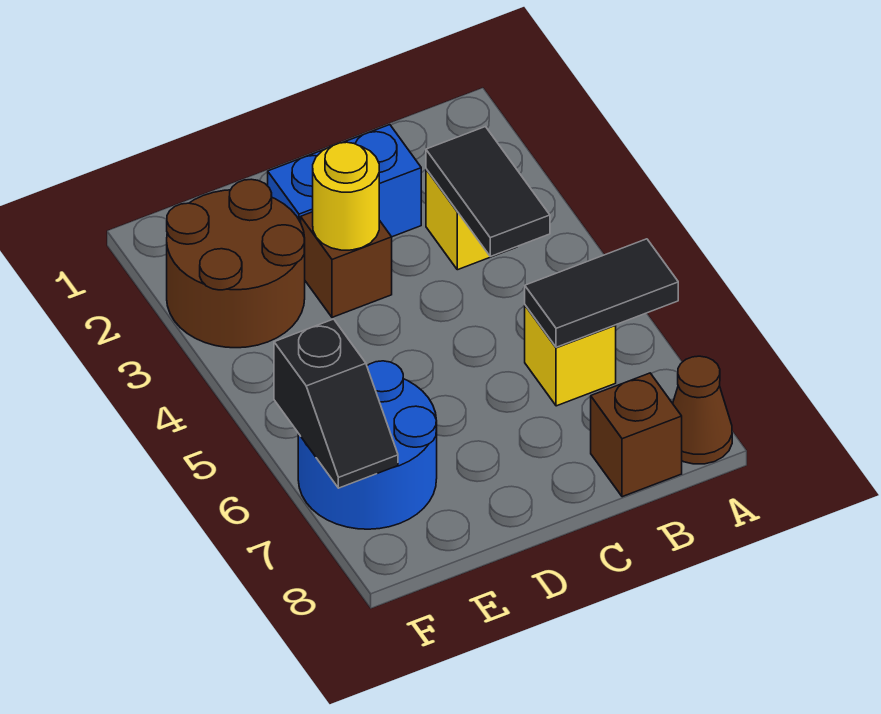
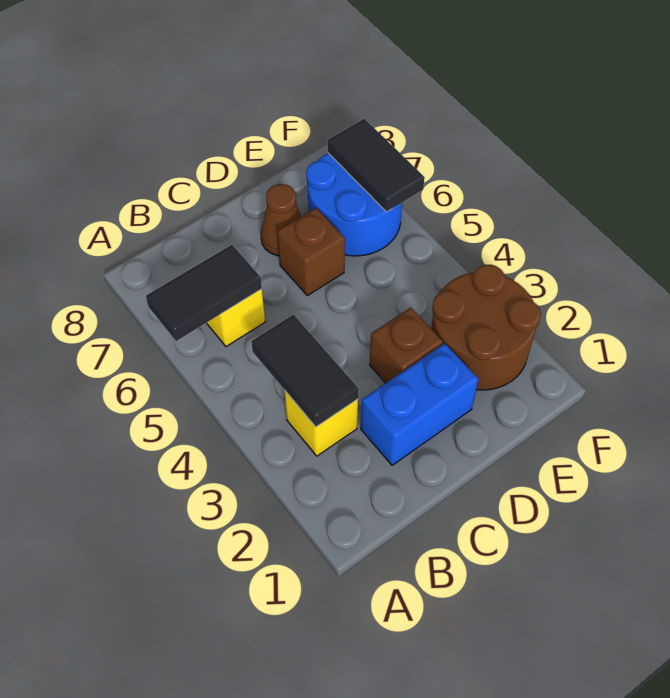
brown cone A8 level 1 -> brown cone D7 level 1
brown brick B8 level 1 -> brown brick D6 level 1
yellow round brick D3 level 2 -> none
black slope F6:F7 level 2 top 6 -> black tile F6:F7 level 2

